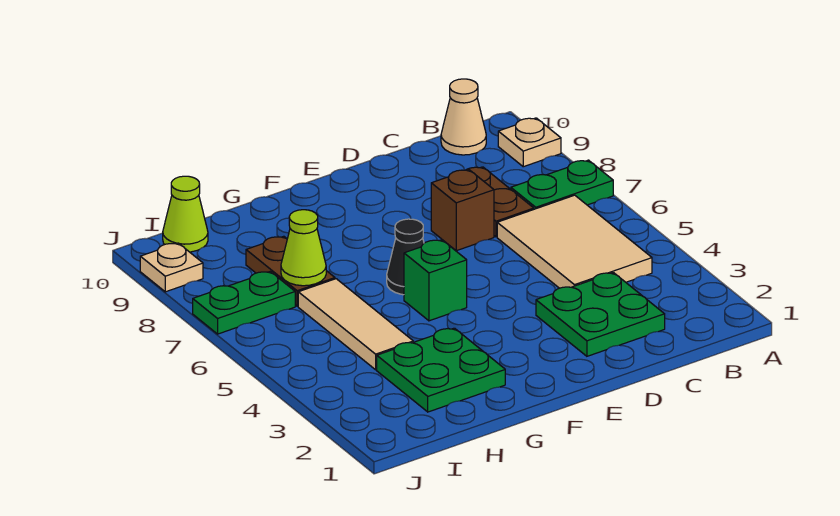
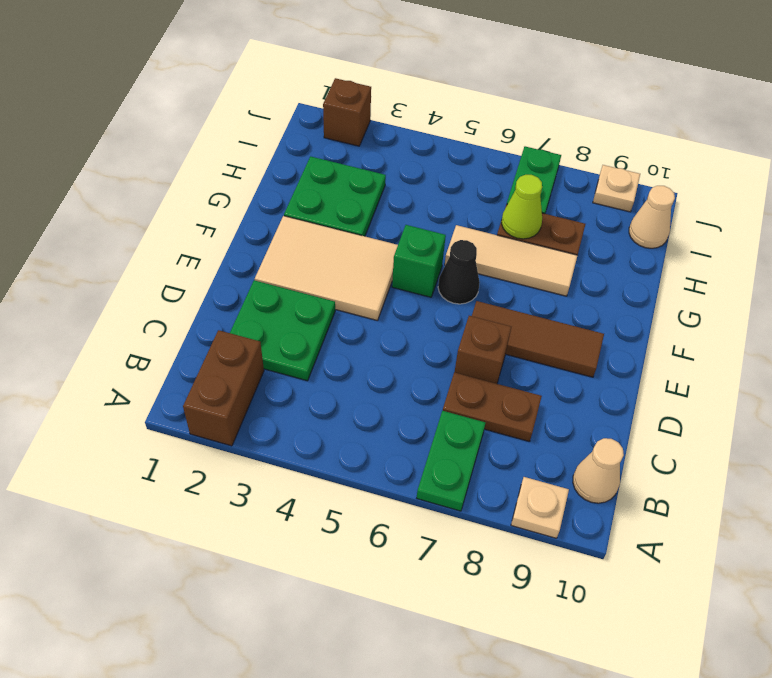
none -> brown brick A2:B2 level 1
tan tile B4:C6 level 1 -> tan tile E2:F4 level 1
none -> brown tile E7:E9 level 1
tan tile H4:H6 level 1 -> tan tile G6:G8 level 1
lime cone I10 level 1 -> tan cone I10 level 1
none -> brown brick J2 level 1

